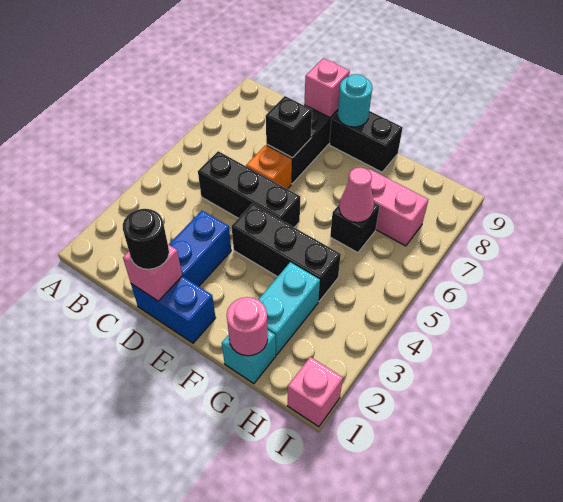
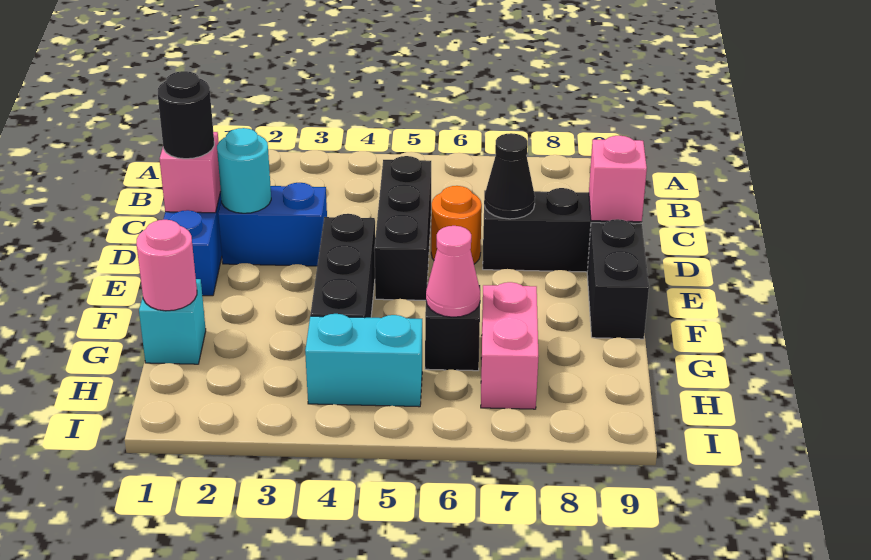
orange brick D6 level 1 -> orange round brick D6 level 1
black brick D7 level 2 -> black cone D7 level 2
cyan round brick E9 level 2 -> cyan round brick D2 level 2
cyan brick G2:G3 level 1 -> cyan brick H4:H5 level 1
pink brick I1 level 1 -> none

